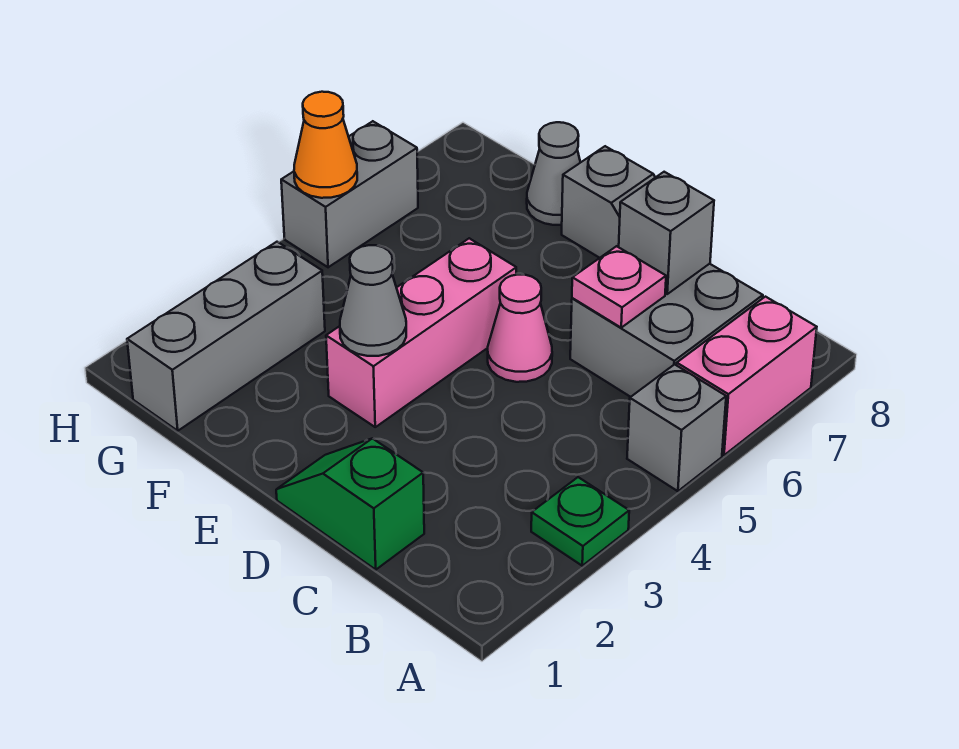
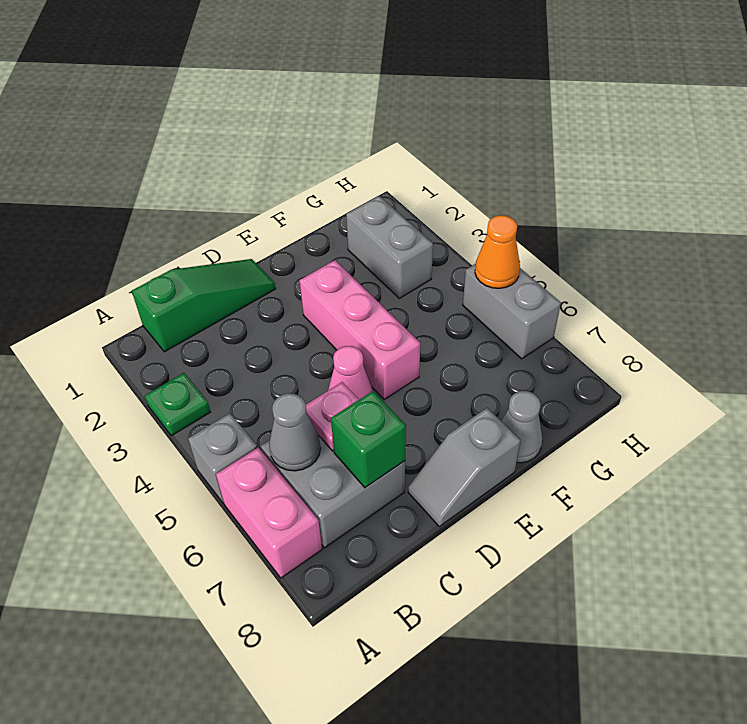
green slope C1:D1 level 1 top C -> green slope B1:D1 level 1 top B
grey brick C7 level 2 -> green brick C7 level 2
grey cone E3 level 2 -> grey cone B6 level 2
grey brick G1:G3 level 1 -> grey brick G2:G3 level 1

